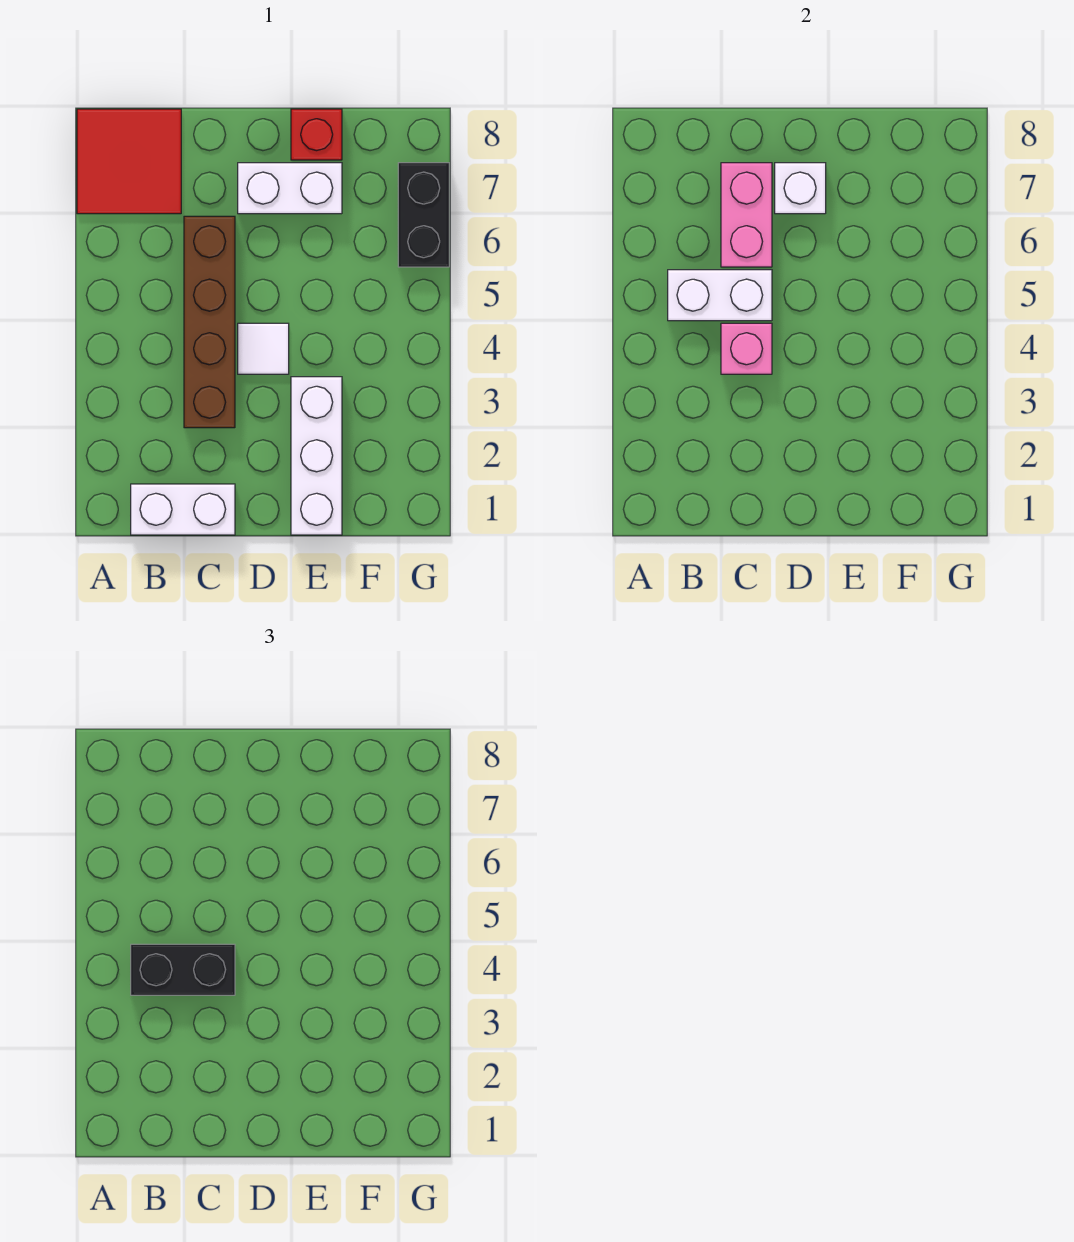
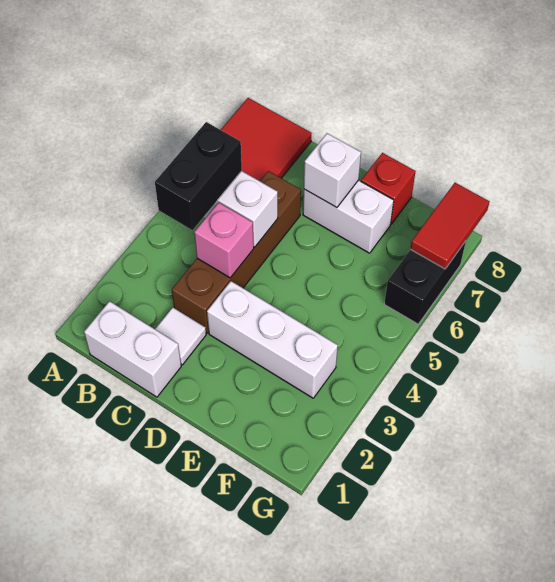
black brick B4:C4 level 3 -> black brick B4:B5 level 3
pink brick C6:C7 level 2 -> none
white tile D4 level 1 -> white tile C2 level 1
white brick E1:E3 level 1 -> white brick D3:F3 level 1
none -> red tile G7:G8 level 2

